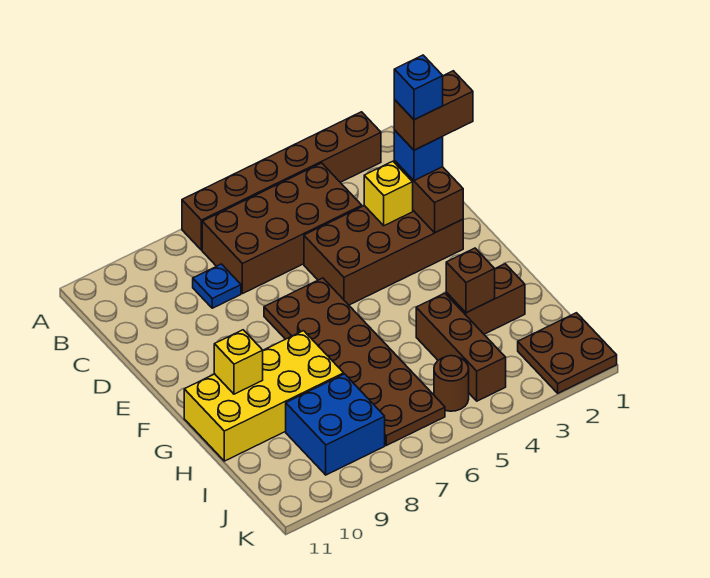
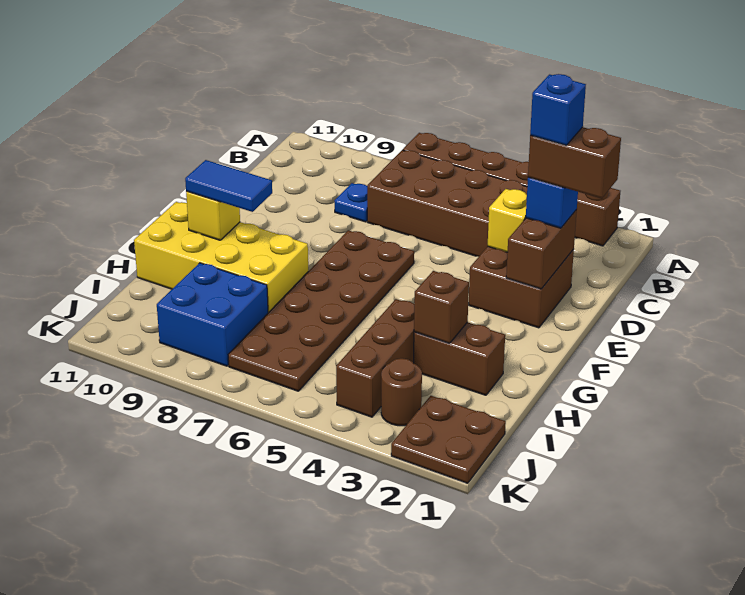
brown brick D2:E5 level 1 -> brown brick D2:E3 level 1
none -> blue tile G9:G10 level 3
brown round brick J5 level 1 -> brown round brick J3 level 1

